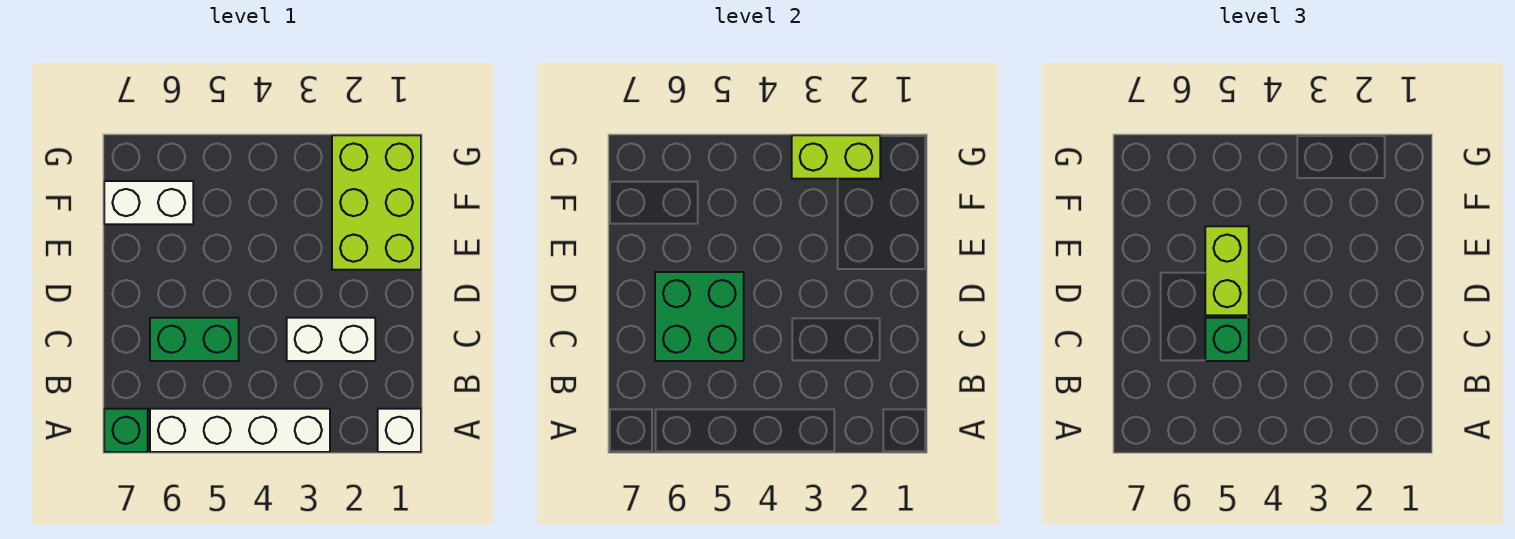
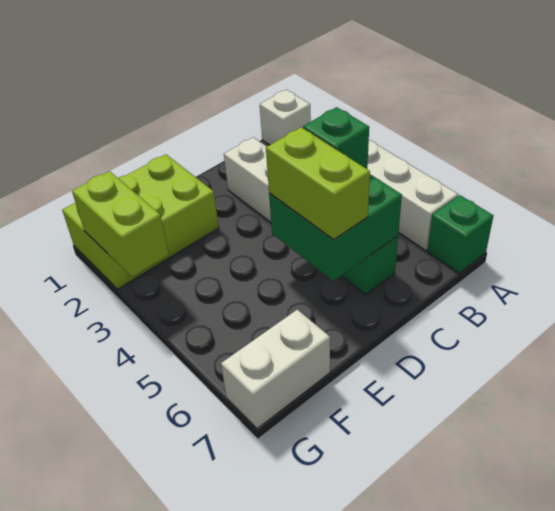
lime brick D5:E5 level 3 -> lime brick D5:D6 level 3
white brick F6:F7 level 1 -> white brick F7:G7 level 1

